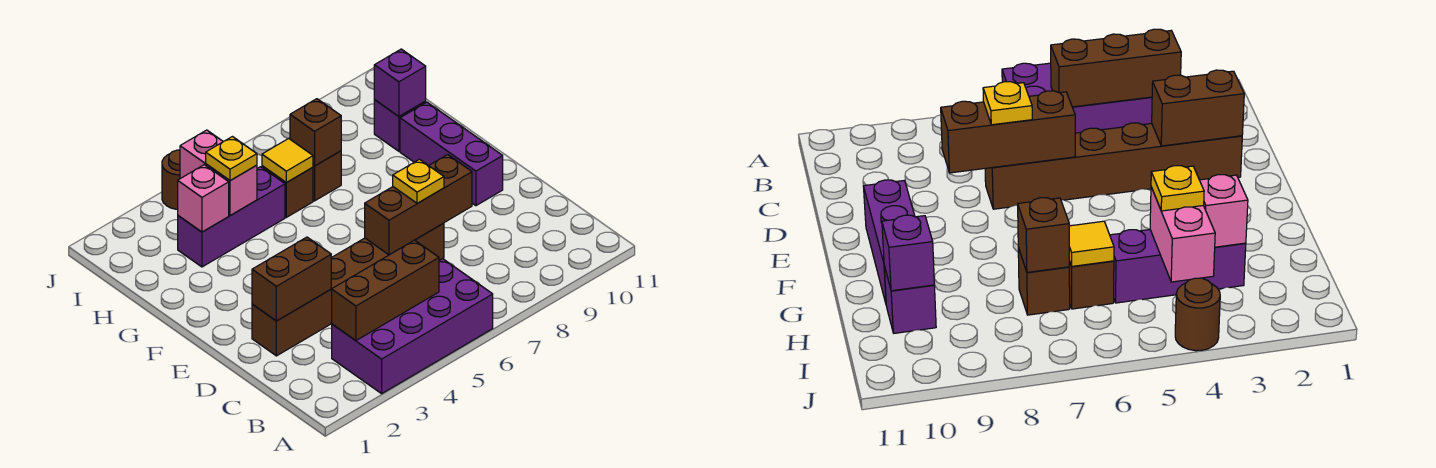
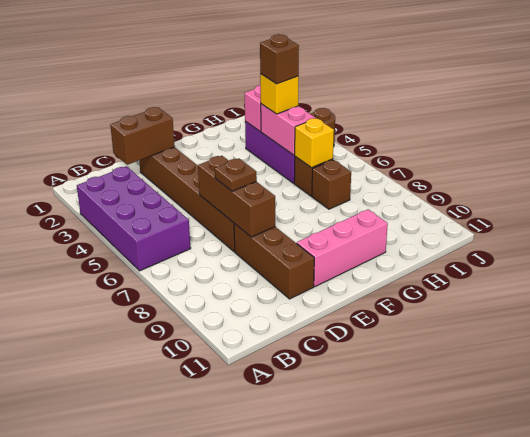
brown brick B3:B5 level 2 -> brown brick D8:D10 level 1
brown brick D2:D3 level 2 -> brown brick C2:D2 level 2
yellow plate D7 level 3 -> brown plate D7 level 3
purple brick E10:G10 level 1 -> pink brick E10:G10 level 1
pink brick H4:I4 level 2 -> pink brick H4:H5 level 2
yellow plate H4 level 3 -> yellow brick H4 level 3
yellow tile H6 level 2 -> yellow brick H6 level 2
brown brick H7 level 2 -> brown brick H4 level 4
purple brick H10 level 1 -> none
purple brick H10 level 2 -> none

